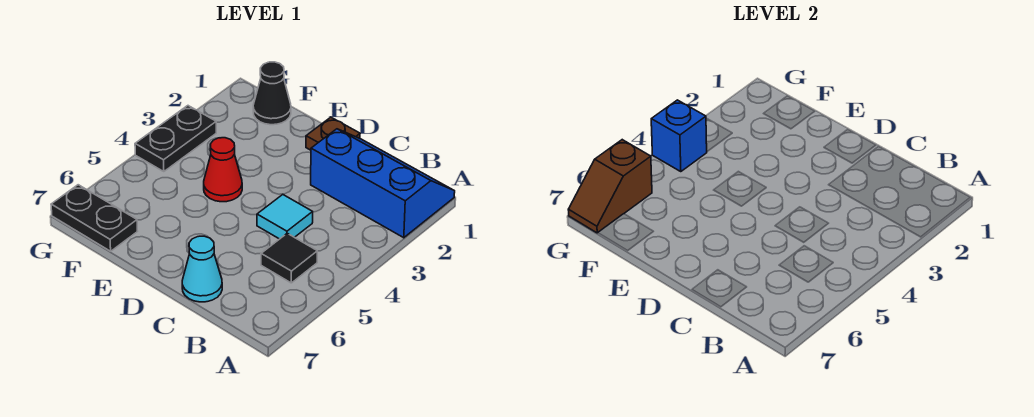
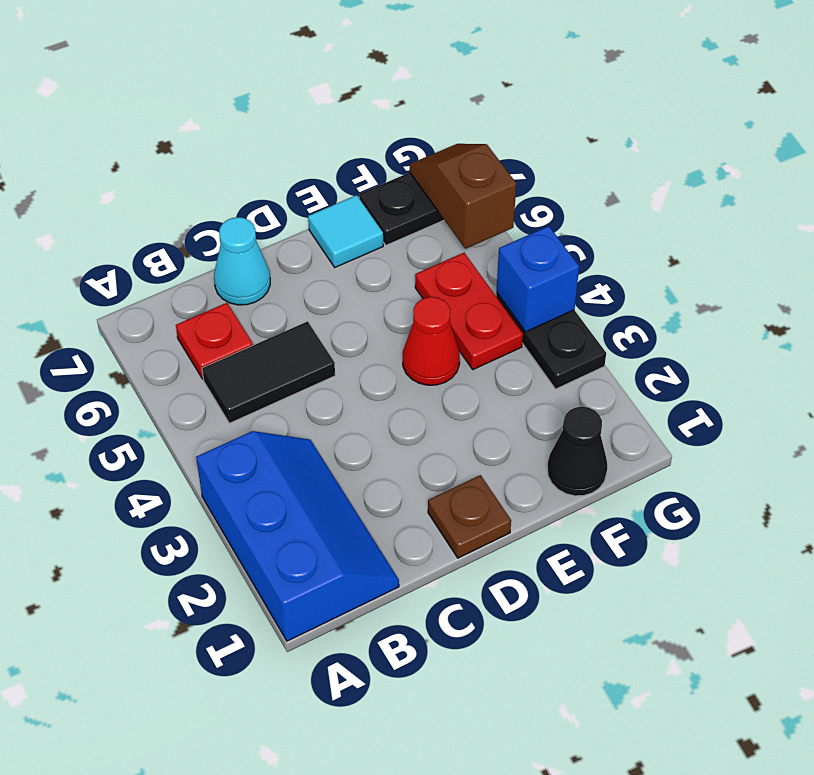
blue slope A1:C2 level 1 top 2 -> blue slope A1:B3 level 1 top A
black tile B5 level 1 -> black tile B5:C5 level 1
none -> red plate B6 level 1
cyan tile C4 level 1 -> cyan tile E7 level 1
none -> red plate F4:F5 level 1

